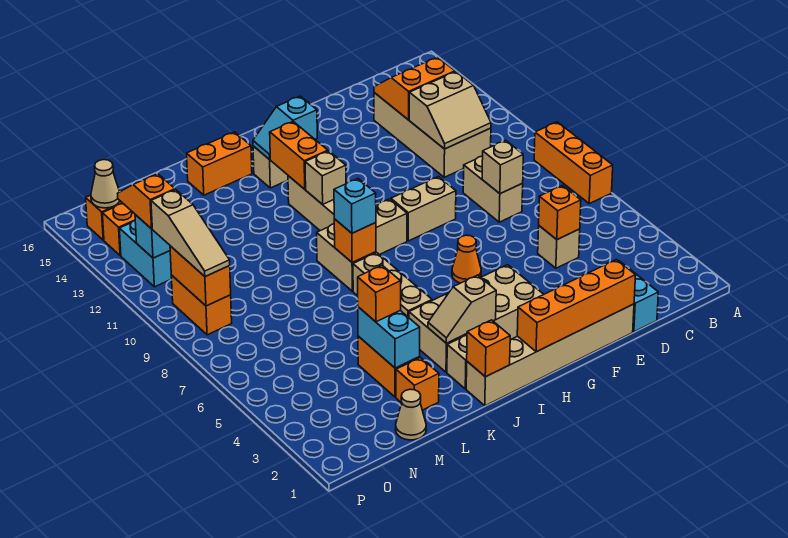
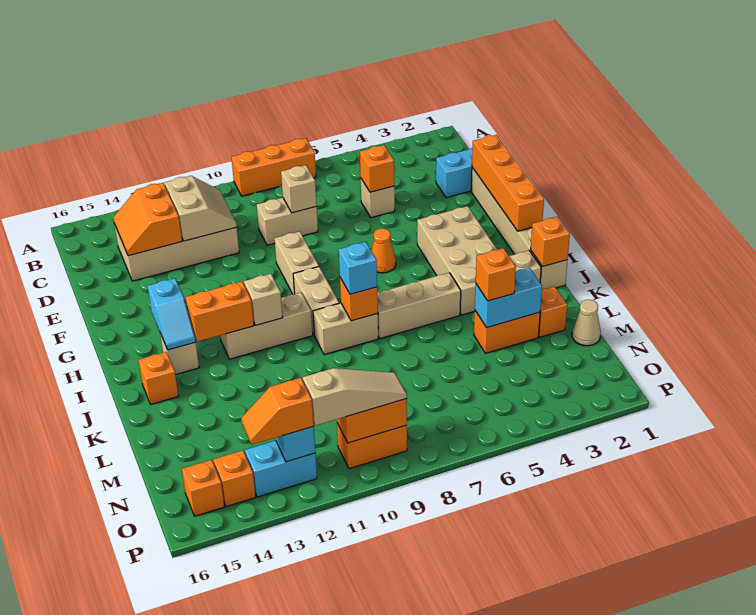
tan slope I3:J3 level 2 top I -> none
orange brick J15:K15 level 1 -> orange brick J15 level 1
tan cone O15 level 2 -> none

